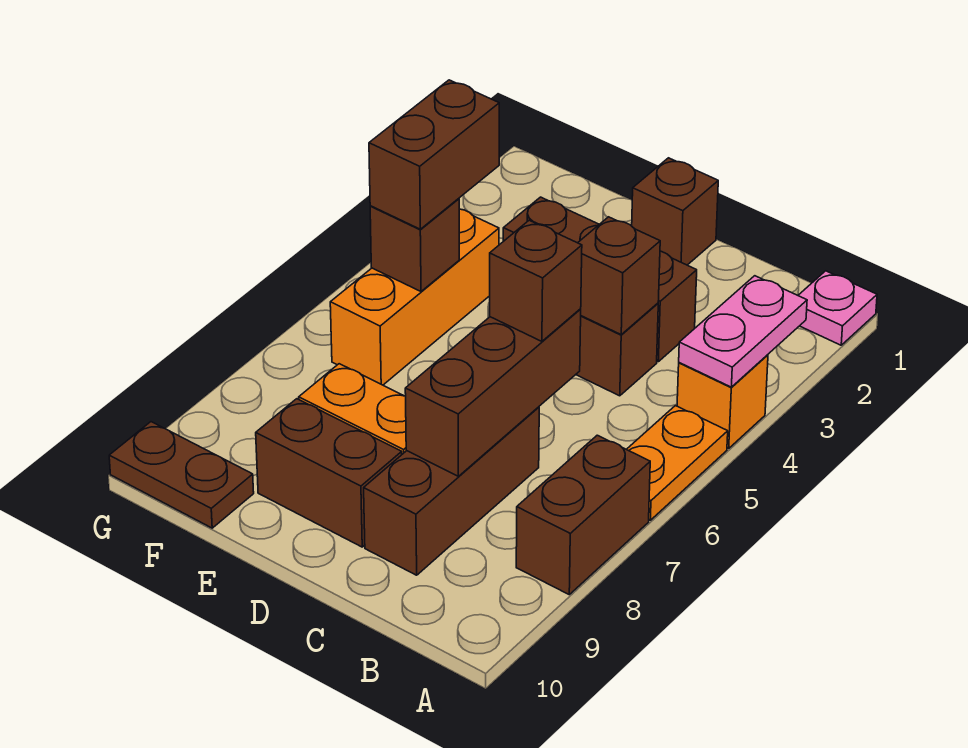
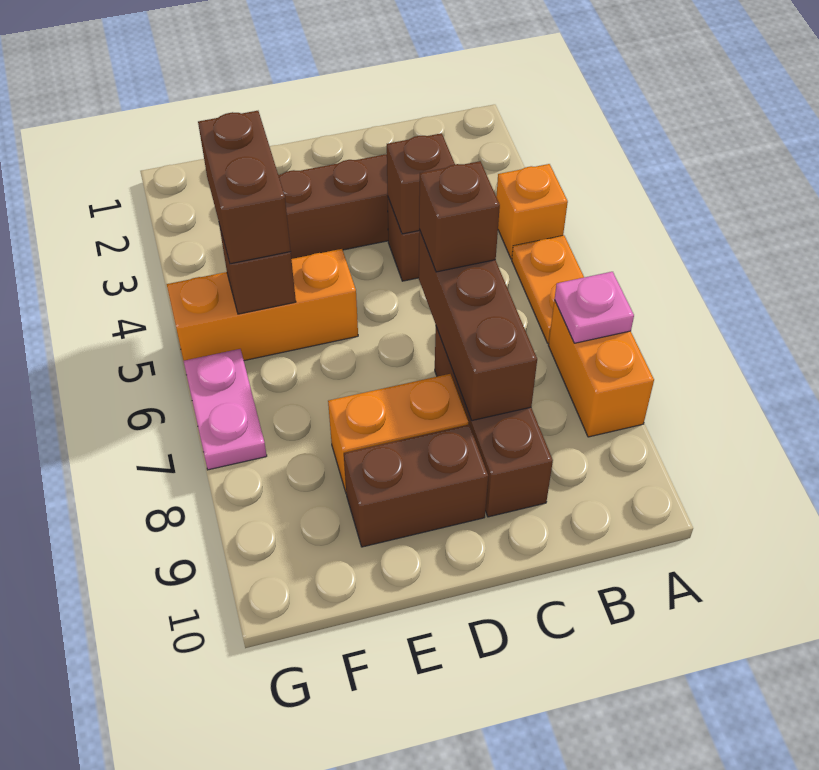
pink plate A1 level 1 -> pink plate A7 level 2
pink plate A3:A4 level 2 -> pink plate G6:G7 level 1
brown brick A7:A8 level 1 -> orange brick A7:A8 level 1
brown brick D1 level 1 -> none
orange brick F4:F6 level 1 -> orange brick E5:G5 level 1
brown plate F10:G10 level 1 -> none

